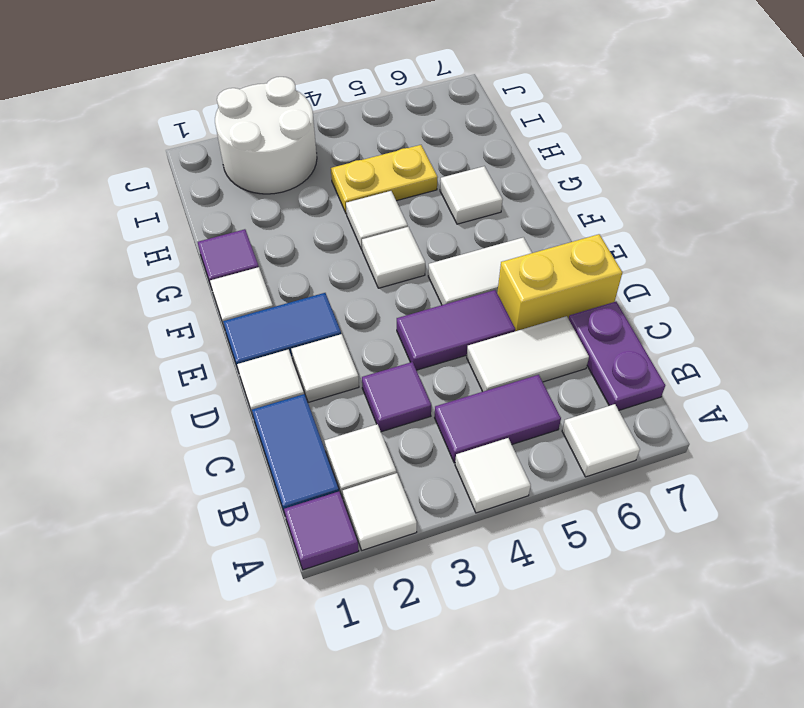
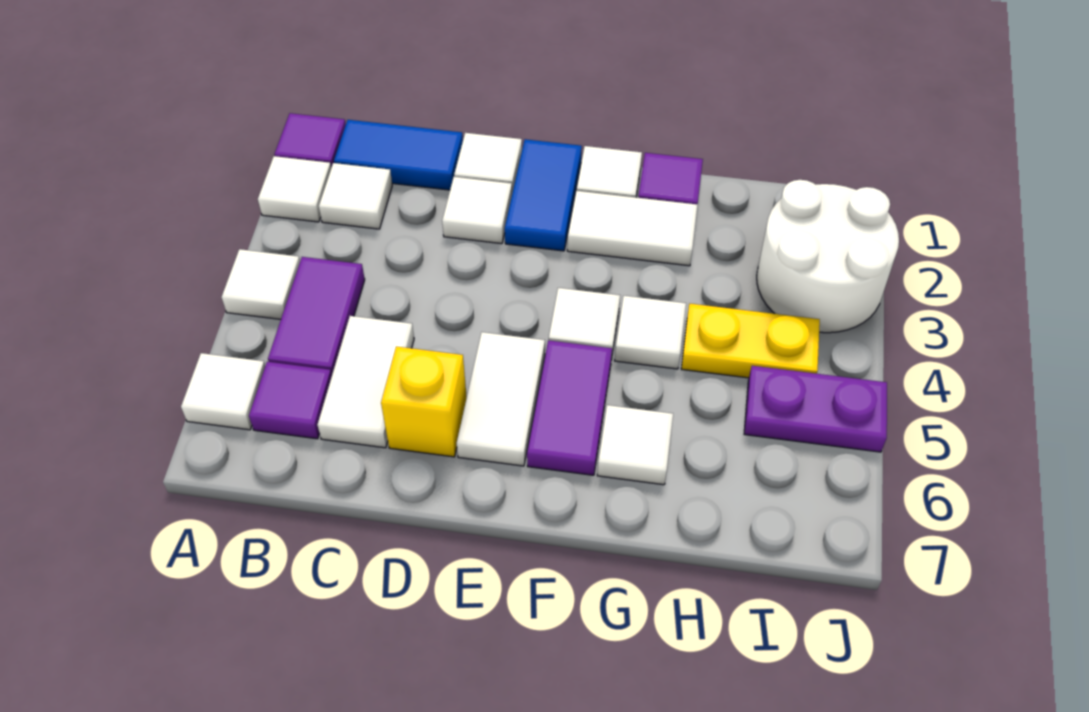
purple plate B7:C7 level 1 -> purple plate I5:J5 level 1
purple tile C3 level 1 -> purple tile B6 level 1
purple tile D4:D5 level 1 -> purple tile F5:F6 level 1
yellow brick D6:D7 level 1 -> yellow brick D6 level 1
none -> white tile F2:G2 level 1
yellow plate H4:H5 level 1 -> yellow plate H4:I4 level 1

